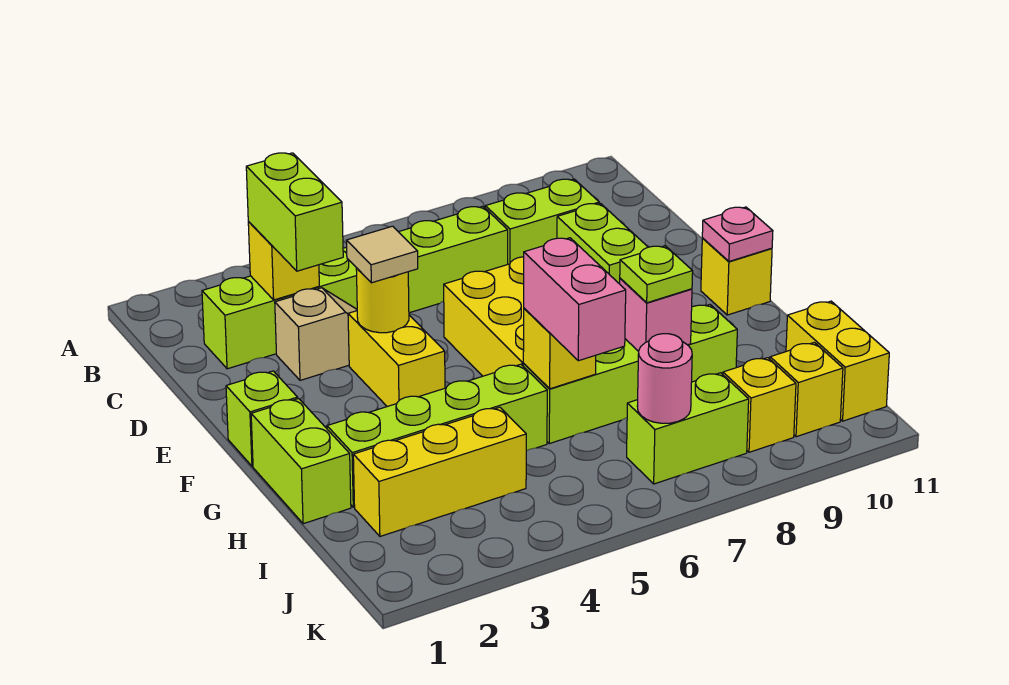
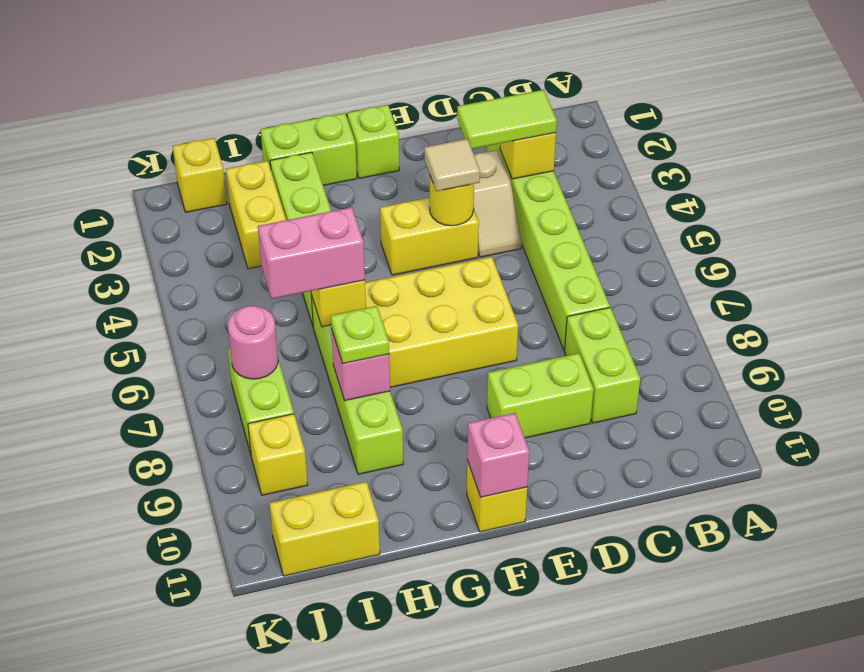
lime brick C3:D3 level 3 -> lime tile C3:D3 level 3
pink plate F11 level 2 -> pink brick F11 level 2
yellow brick I2:I4 level 1 -> yellow brick I2:I3 level 1
yellow brick J10 level 1 -> yellow brick J1 level 1

